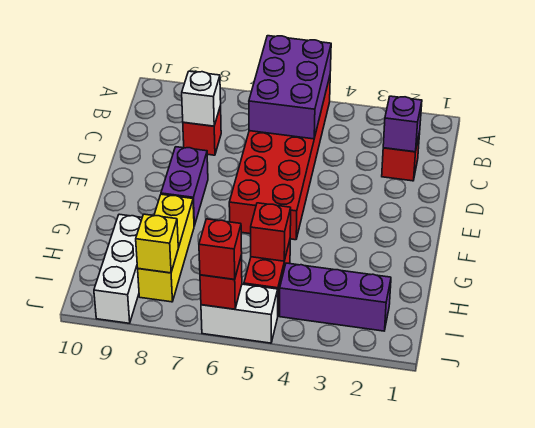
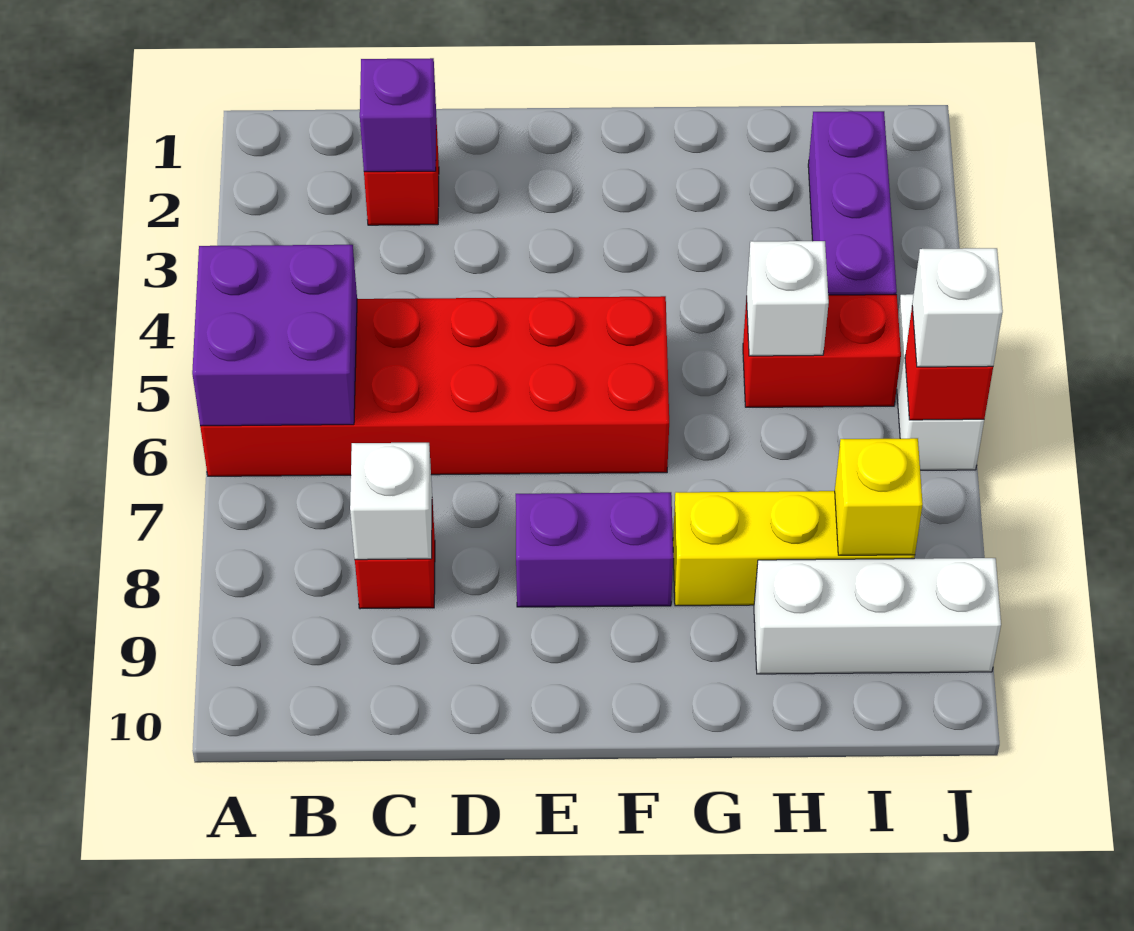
purple brick A5:C6 level 2 -> purple brick A5:B6 level 2
red brick H5 level 2 -> white brick H5 level 2
red brick J6 level 3 -> white brick J6 level 3

